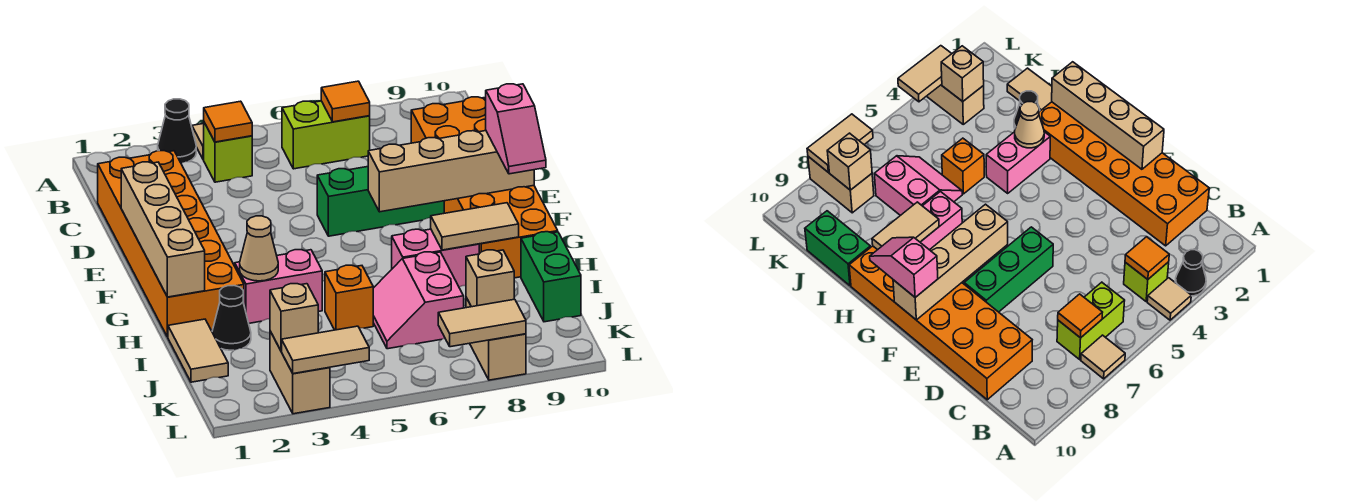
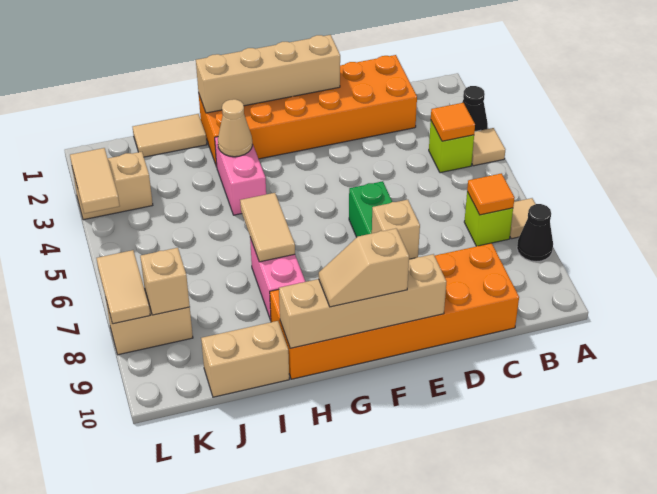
lime brick B6:B7 level 1 -> lime brick B7 level 1
tan brick F7:F10 level 2 -> tan brick E10:H10 level 2
pink slope F10:G10 level 3 top F -> tan slope F10:G10 level 3 top F
tan tile H8:H9 level 2 -> tan tile H6:H7 level 2
black cone I2 level 1 -> black cone A8 level 1
orange brick I5 level 1 -> none
pink slope I6:J7 level 1 top 7 -> none
green brick I10:J10 level 1 -> tan brick I10:J10 level 1
tan brick K3 level 2 -> tan brick E8 level 2

